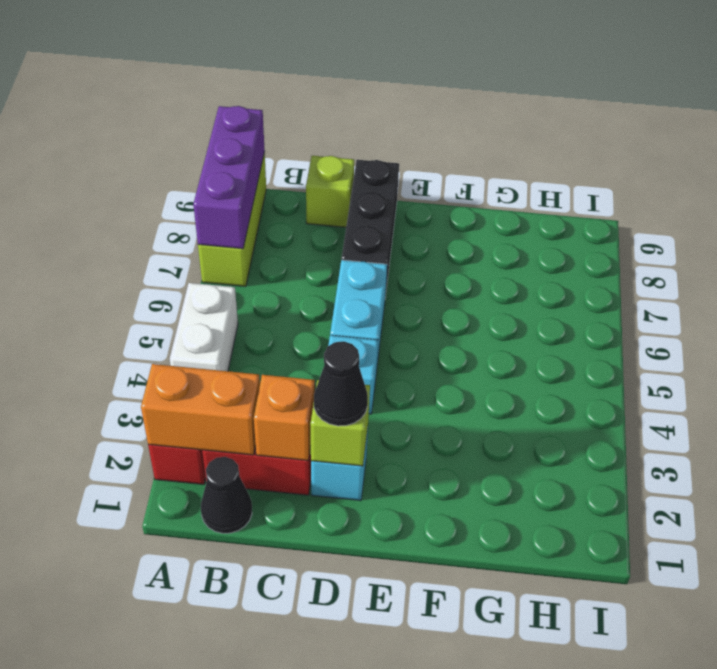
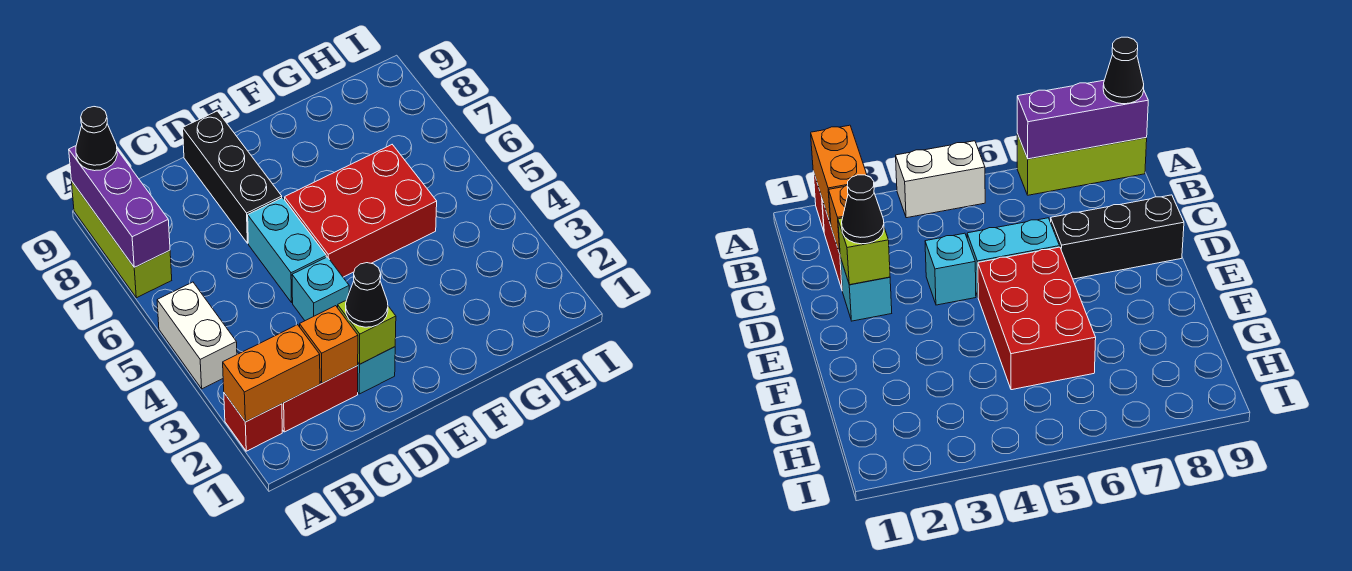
black cone B1 level 1 -> black cone A9 level 3
lime brick C9 level 1 -> none
none -> red brick E5:G6 level 1

